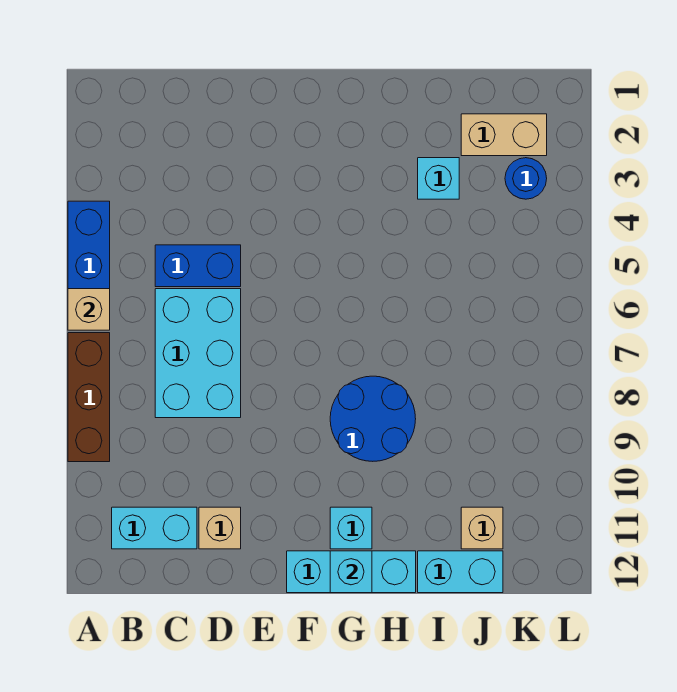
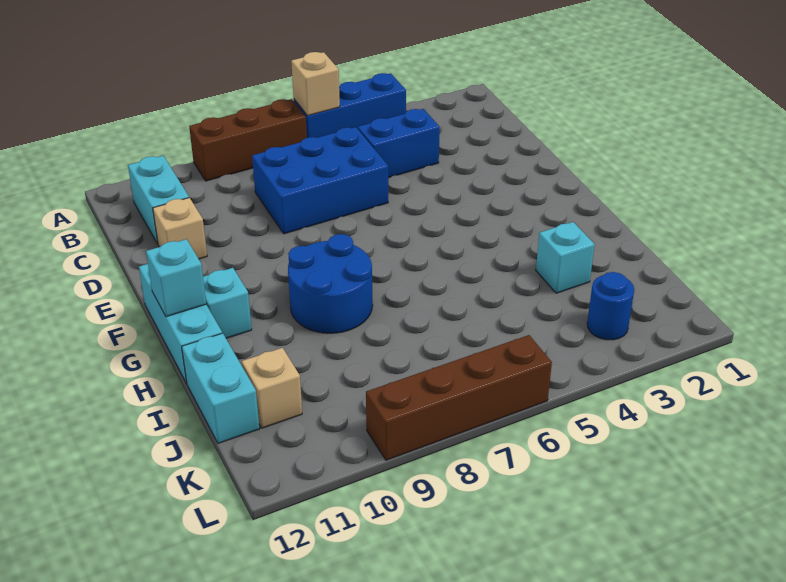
blue brick C5:D5 level 1 -> blue brick C4:C5 level 1
cyan brick C6:D8 level 1 -> blue brick C6:D8 level 1
tan brick J2:K2 level 1 -> none
none -> brown brick L6:L9 level 1

